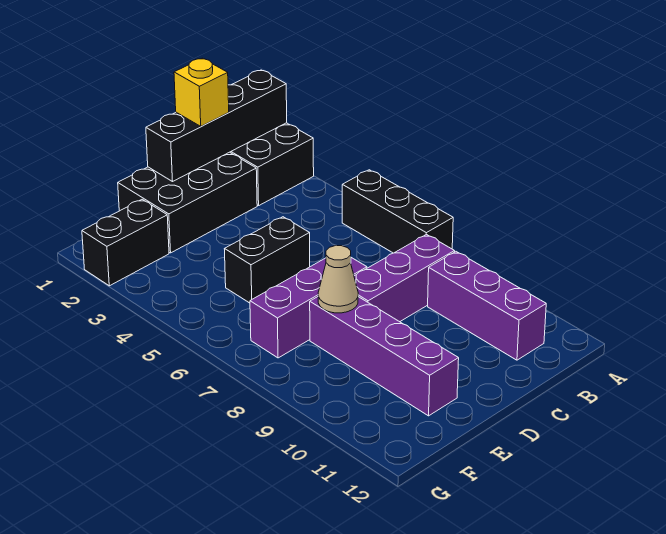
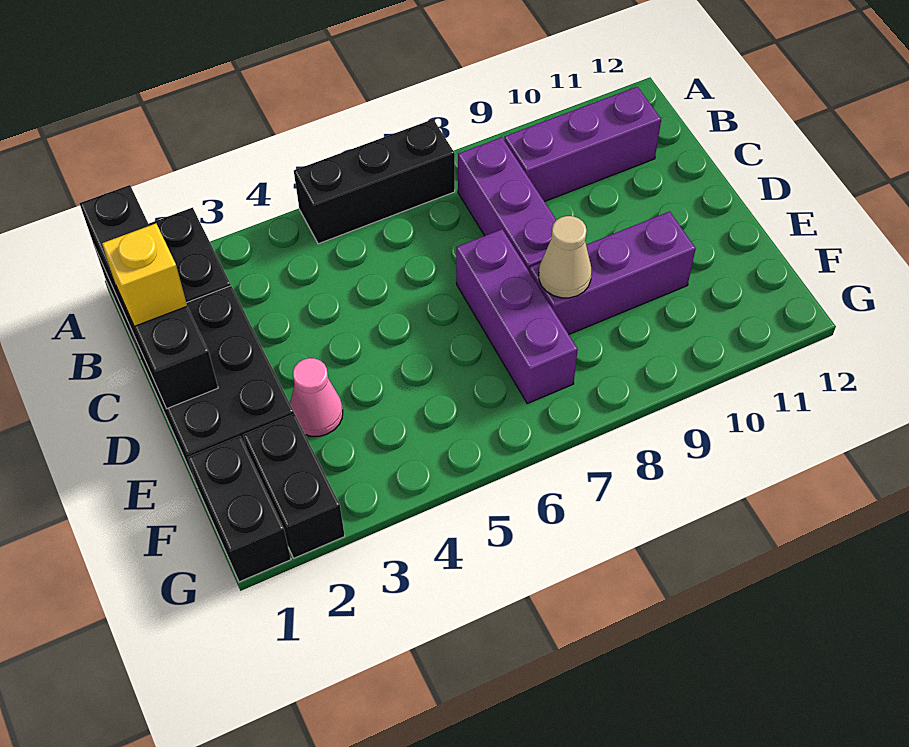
black brick D5:E5 level 1 -> black brick F1:G1 level 1
none -> pink cone E3 level 1
purple brick E8:E11 level 1 -> purple brick E8:E10 level 1

